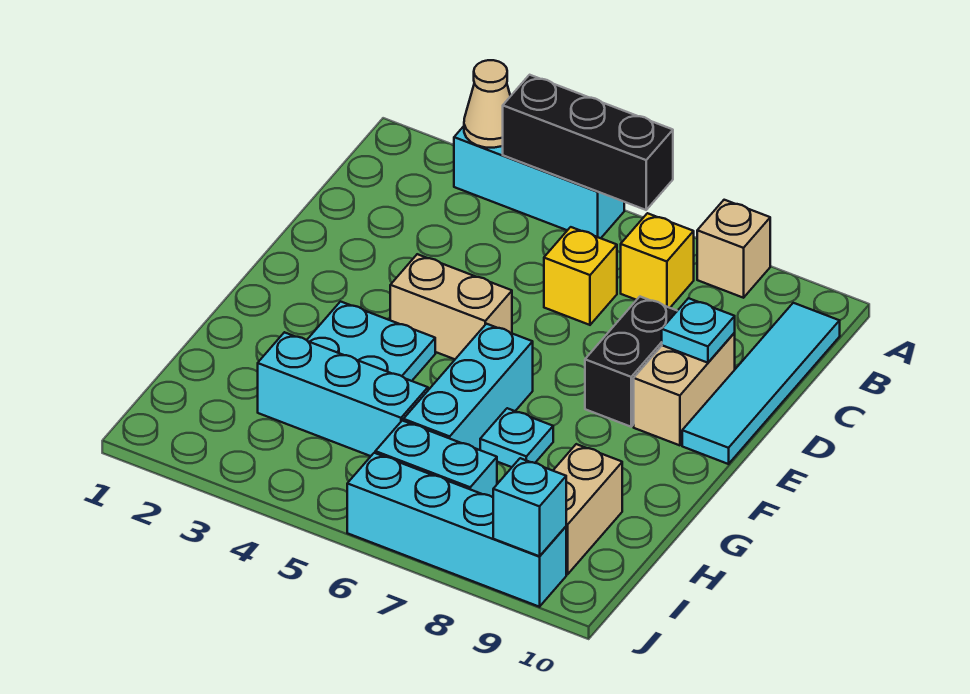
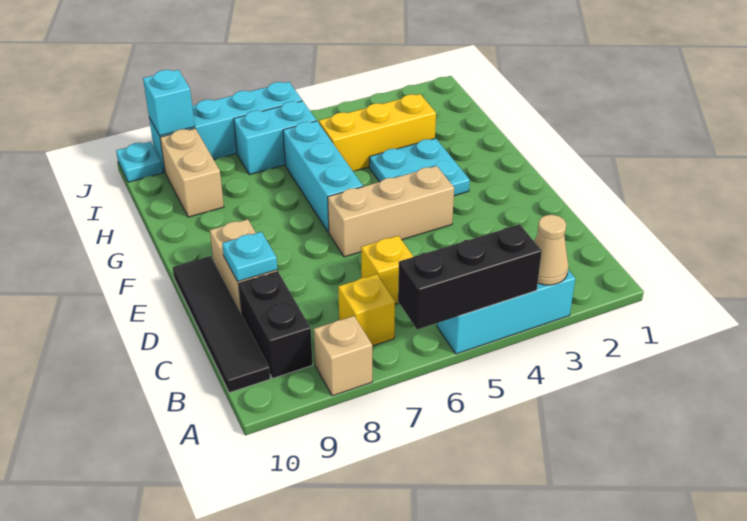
cyan tile B10:E10 level 1 -> black tile B10:E10 level 1
black brick D8:E8 level 1 -> black brick B9:C9 level 1
tan brick E4:E5 level 1 -> tan brick E4:E6 level 1
cyan plate G7 level 1 -> cyan plate J10 level 1
cyan brick H3:H5 level 1 -> yellow brick H3:H5 level 1

